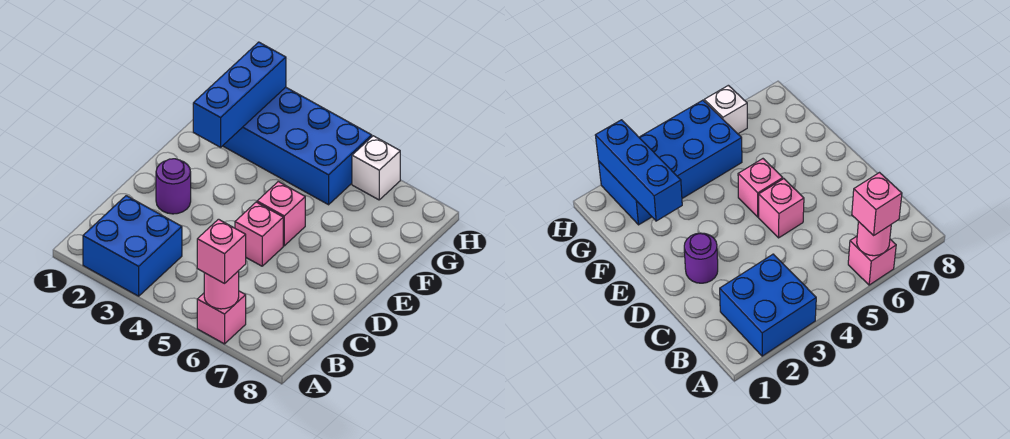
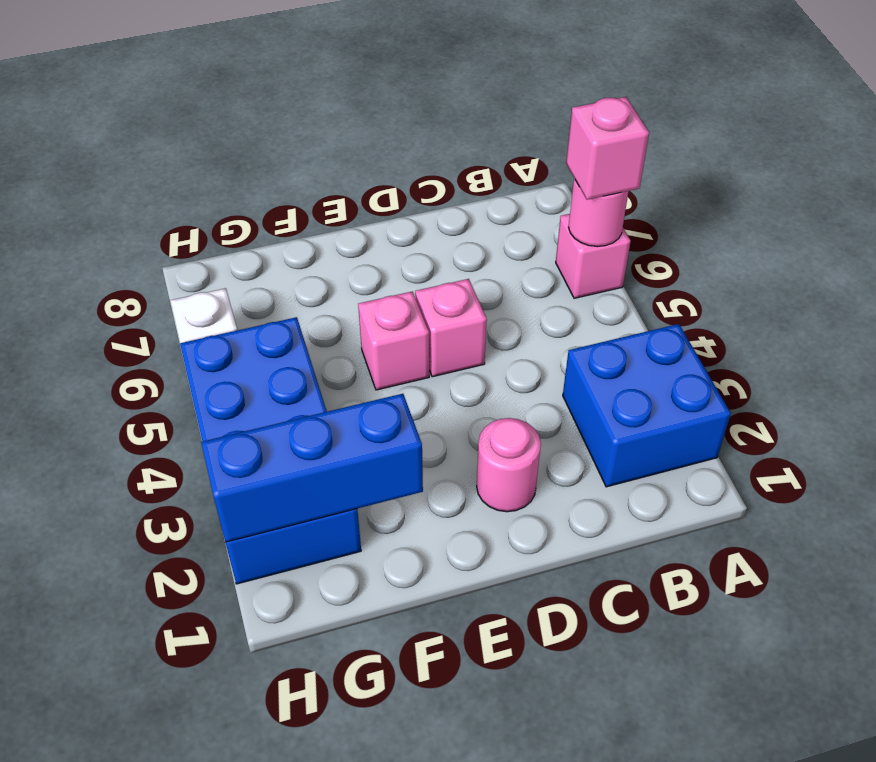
purple round brick D2 level 1 -> pink round brick D2 level 1

